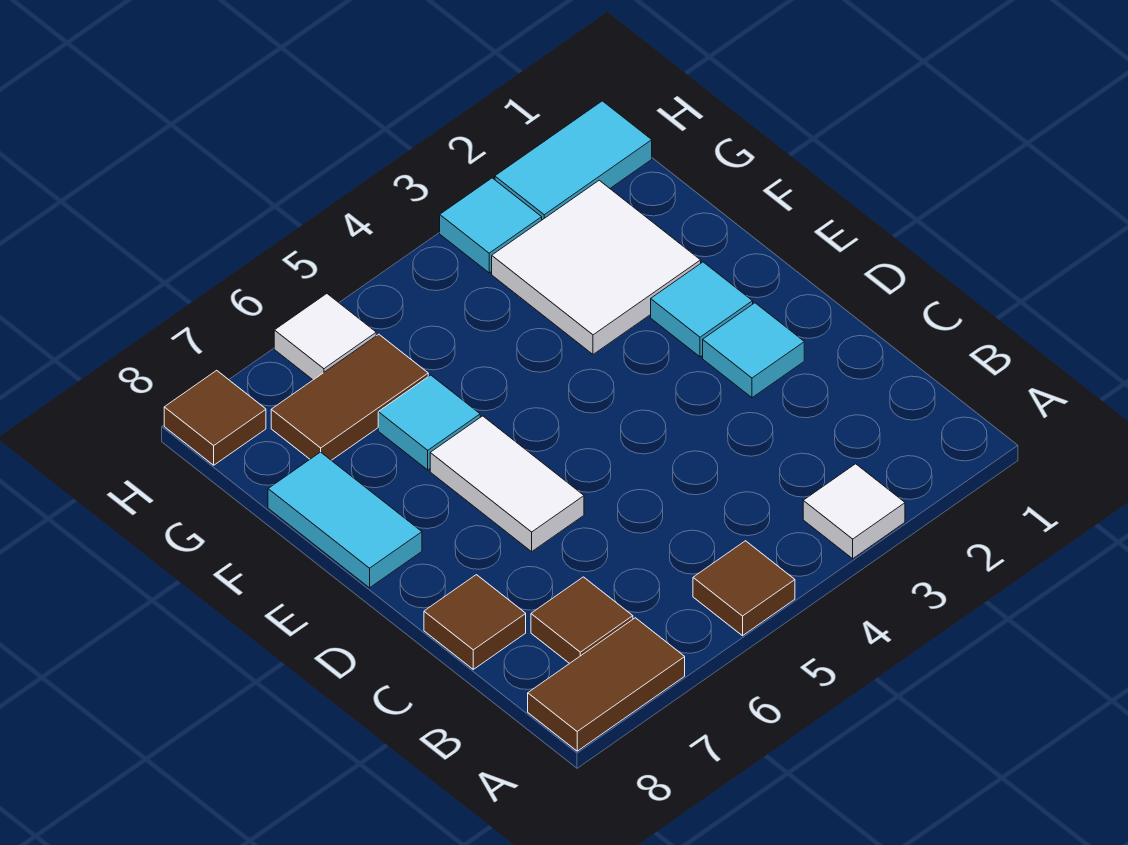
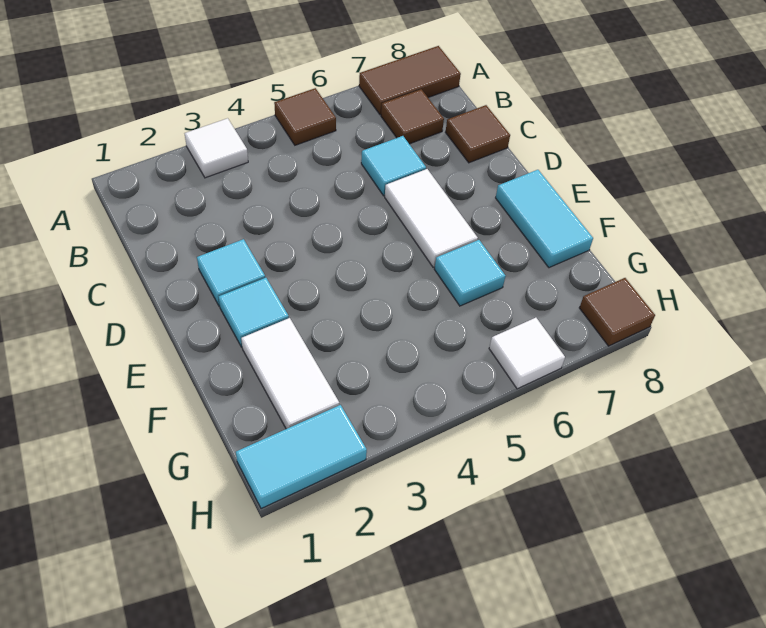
white tile F2:G3 level 1 -> white tile F2:G2 level 1
brown tile G6:G7 level 1 -> none
cyan tile H3 level 1 -> cyan tile C6 level 1

